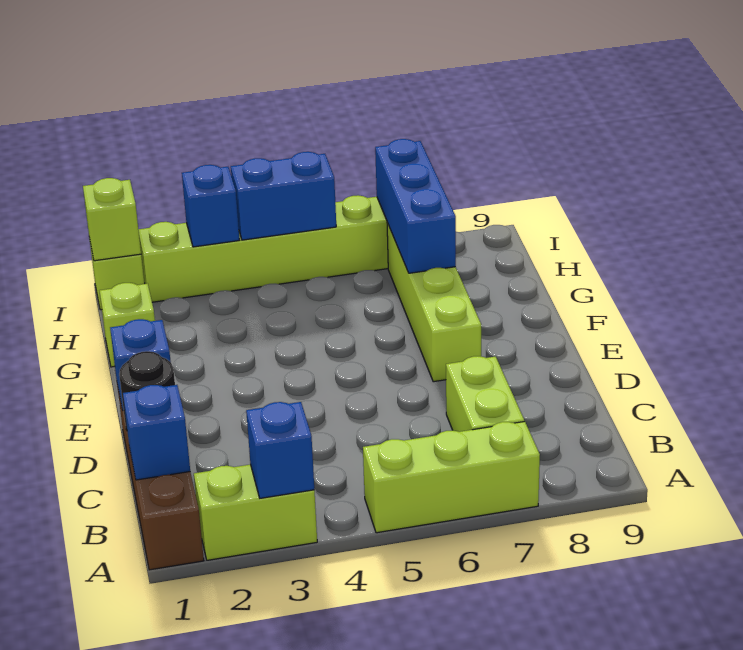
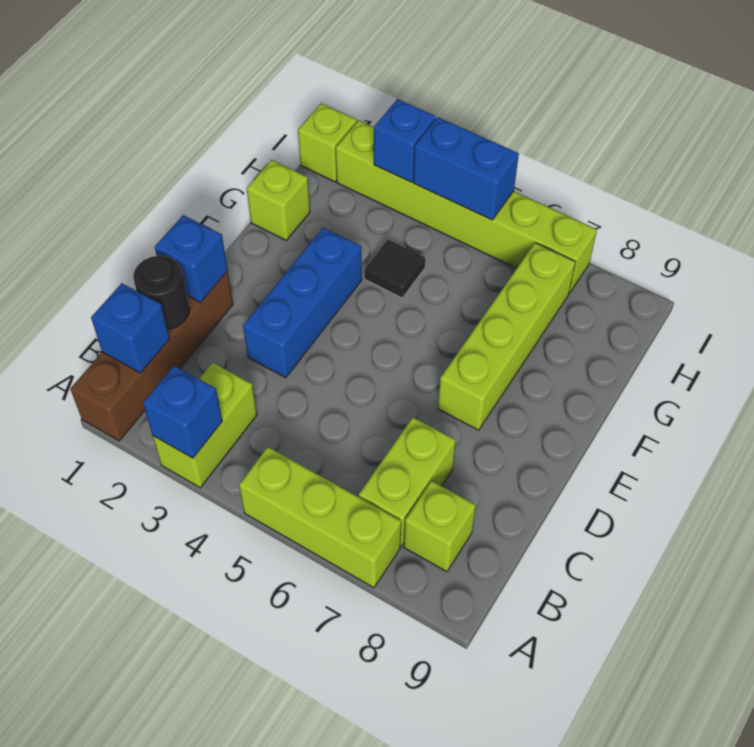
lime brick A2:A3 level 1 -> lime brick A3:B3 level 1
none -> black tile G4 level 1
blue brick G7:I7 level 2 -> blue brick D3:F3 level 1
lime brick I1 level 2 -> lime brick B8 level 1

